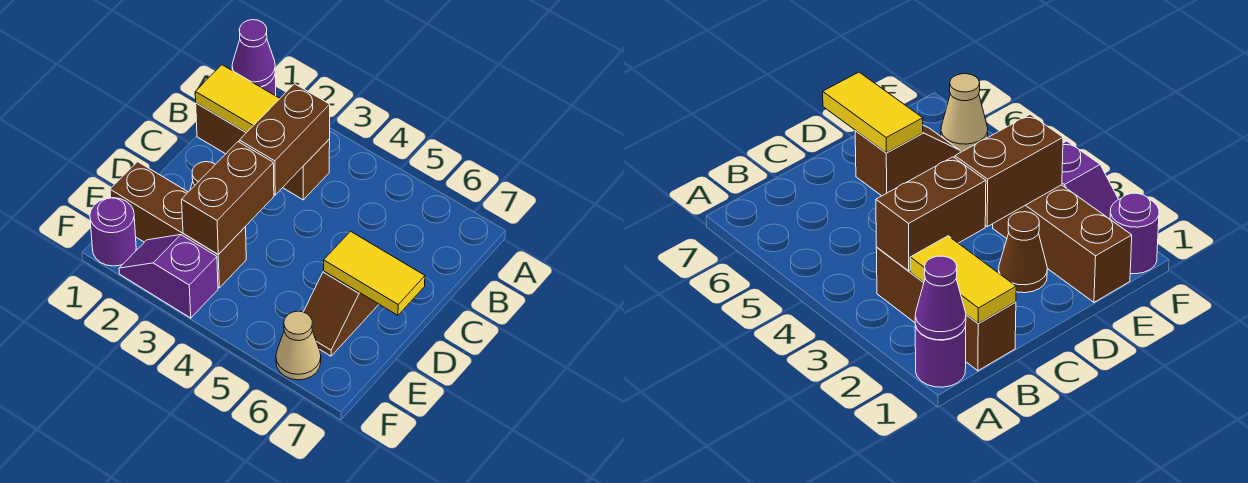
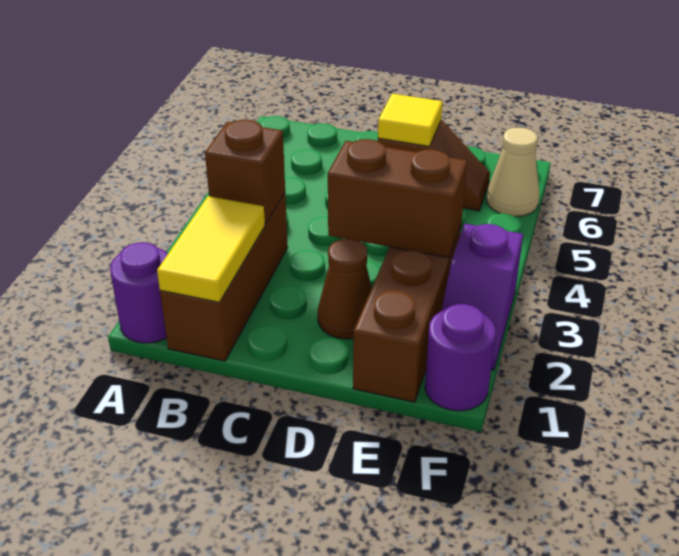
purple cone A1 level 2 -> none
brown brick B3:C3 level 2 -> brown brick B3 level 2
yellow tile D6:D7 level 2 -> yellow tile D6 level 2

